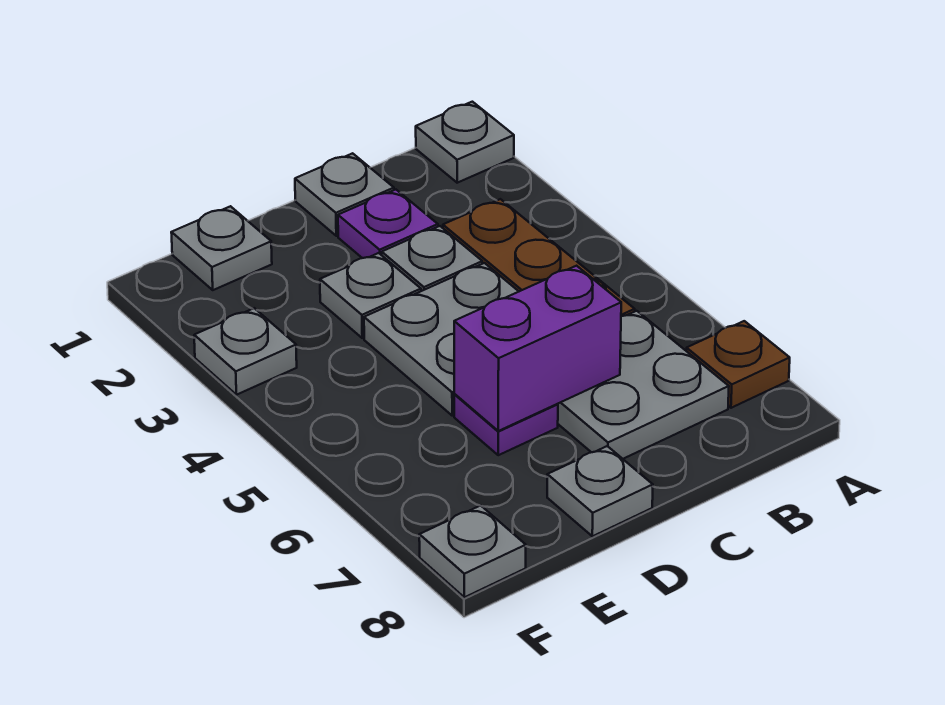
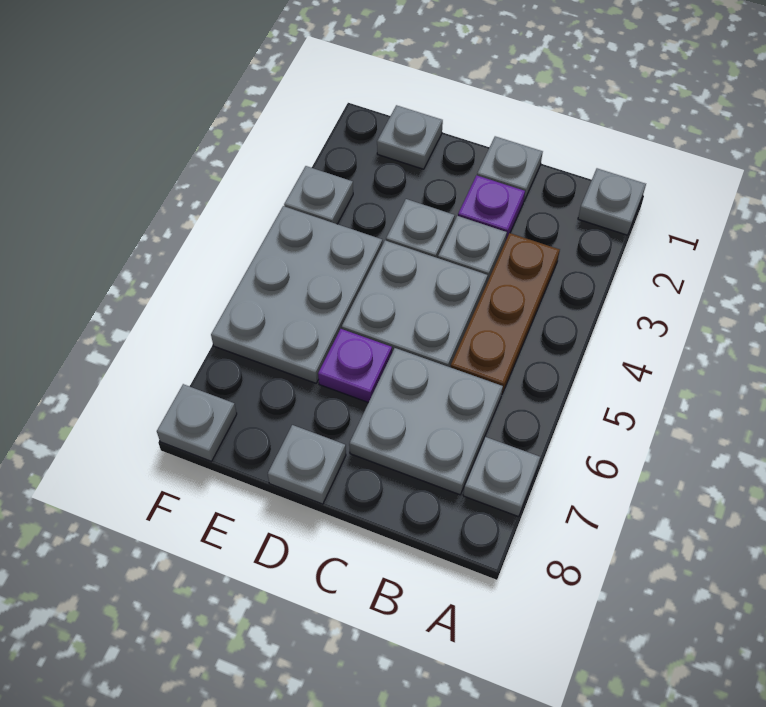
brown plate A7 level 1 -> grey plate A7 level 1
purple brick C6:D6 level 2 -> none
none -> grey plate E4:F6 level 1

